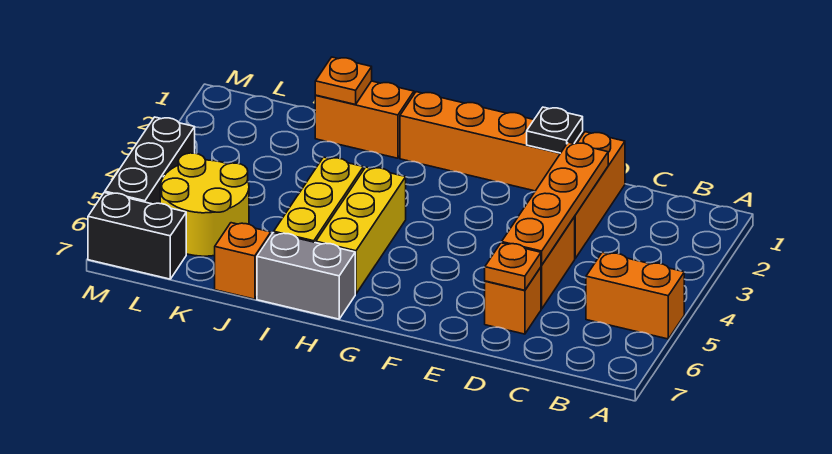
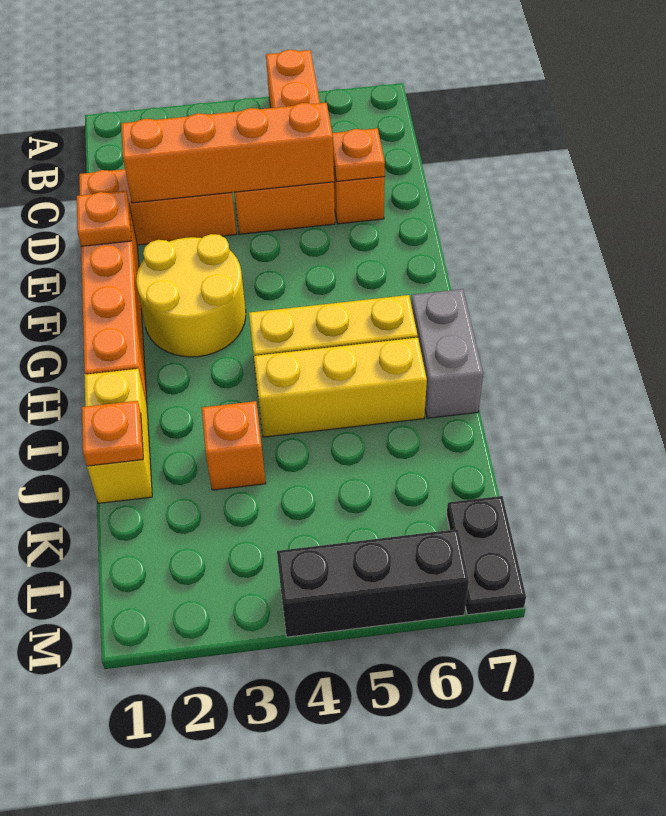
orange plate D2:D5 level 2 -> orange brick D2:D5 level 2
black plate E1 level 2 -> orange plate E1 level 2
orange brick I1:J1 level 1 -> yellow brick I1:J1 level 1
orange brick J7 level 1 -> orange brick J3 level 1
yellow round brick K5:L6 level 1 -> yellow round brick F2:G3 level 1
black brick L7:M7 level 1 -> black plate L7:M7 level 1

